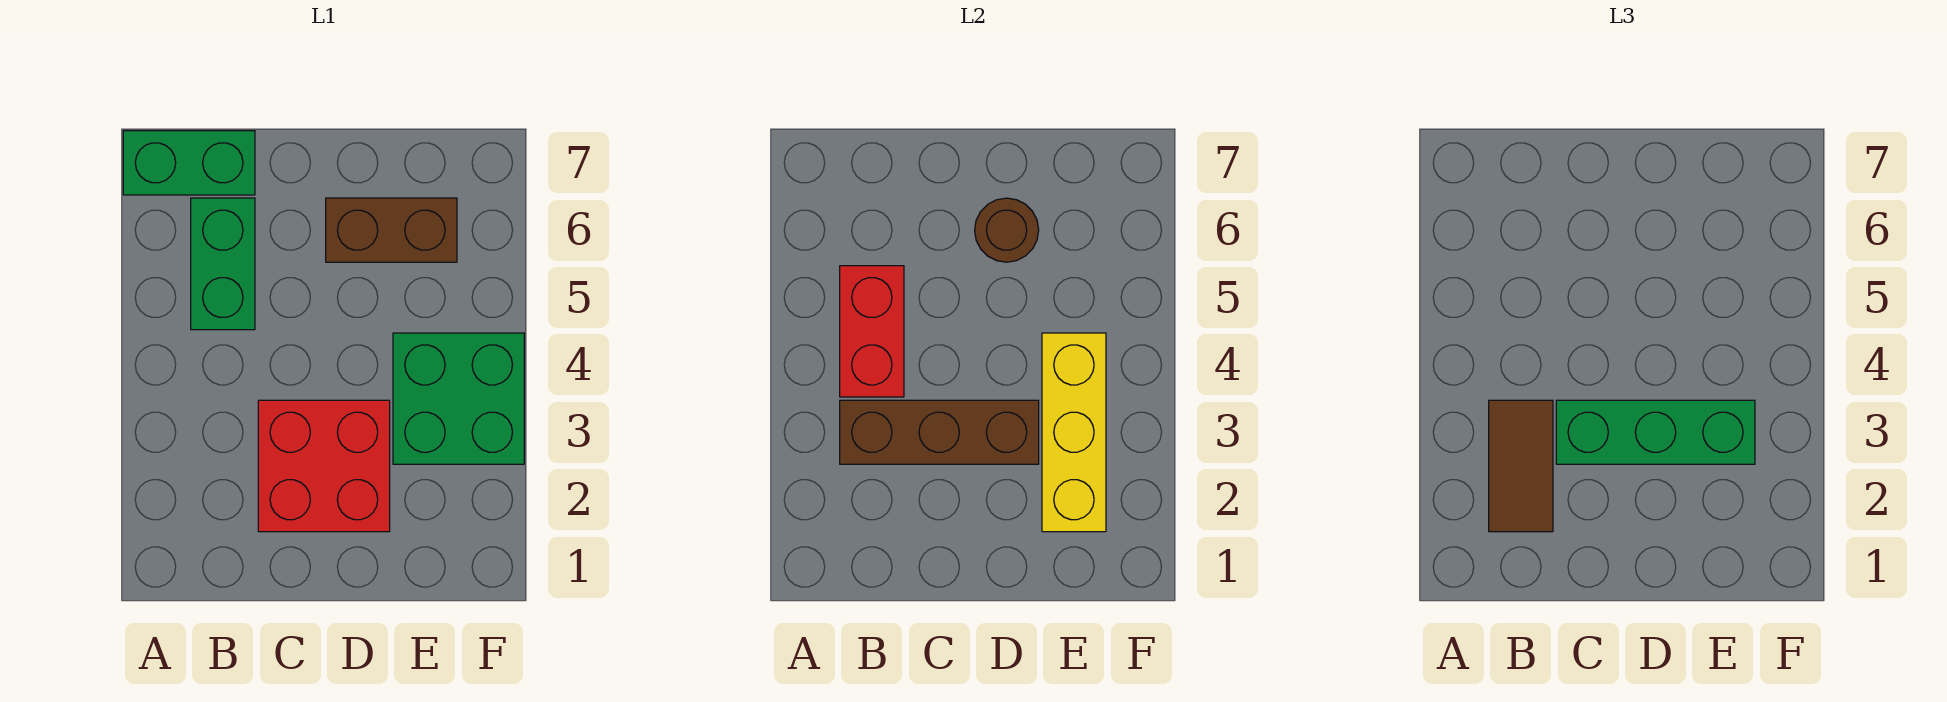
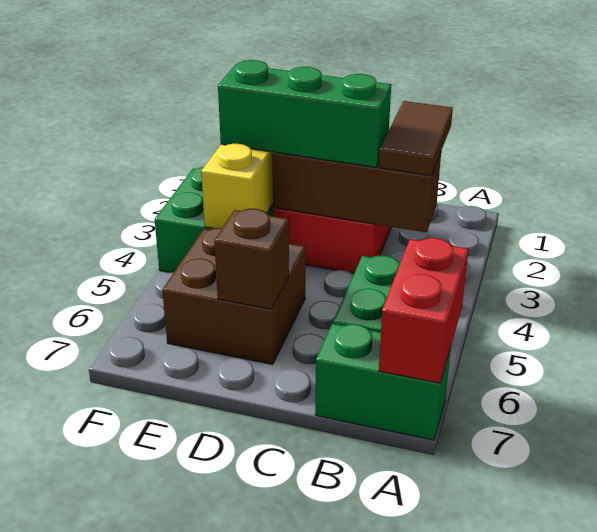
red brick B4:B5 level 2 -> red brick A6:A7 level 2
brown brick D6:E6 level 1 -> brown brick D5:E6 level 1
brown round brick D6 level 2 -> brown brick D6 level 2

